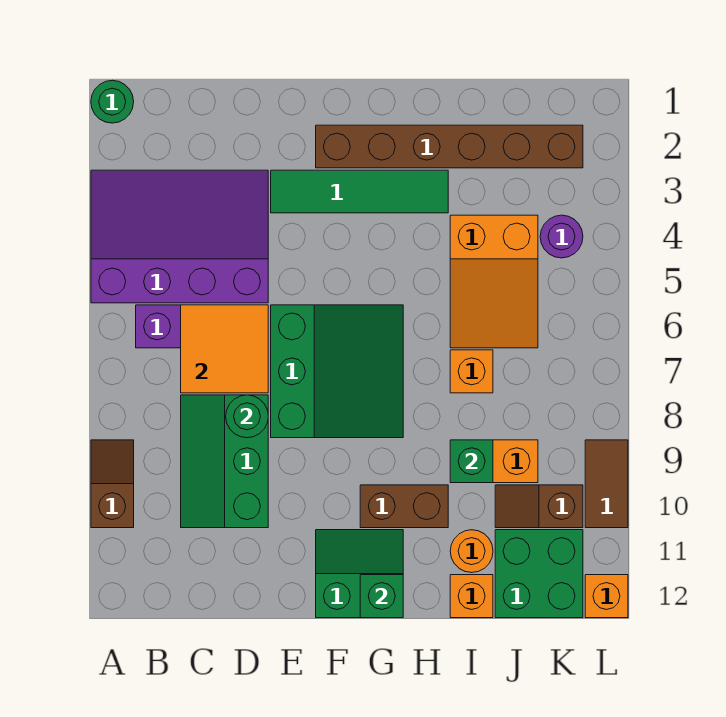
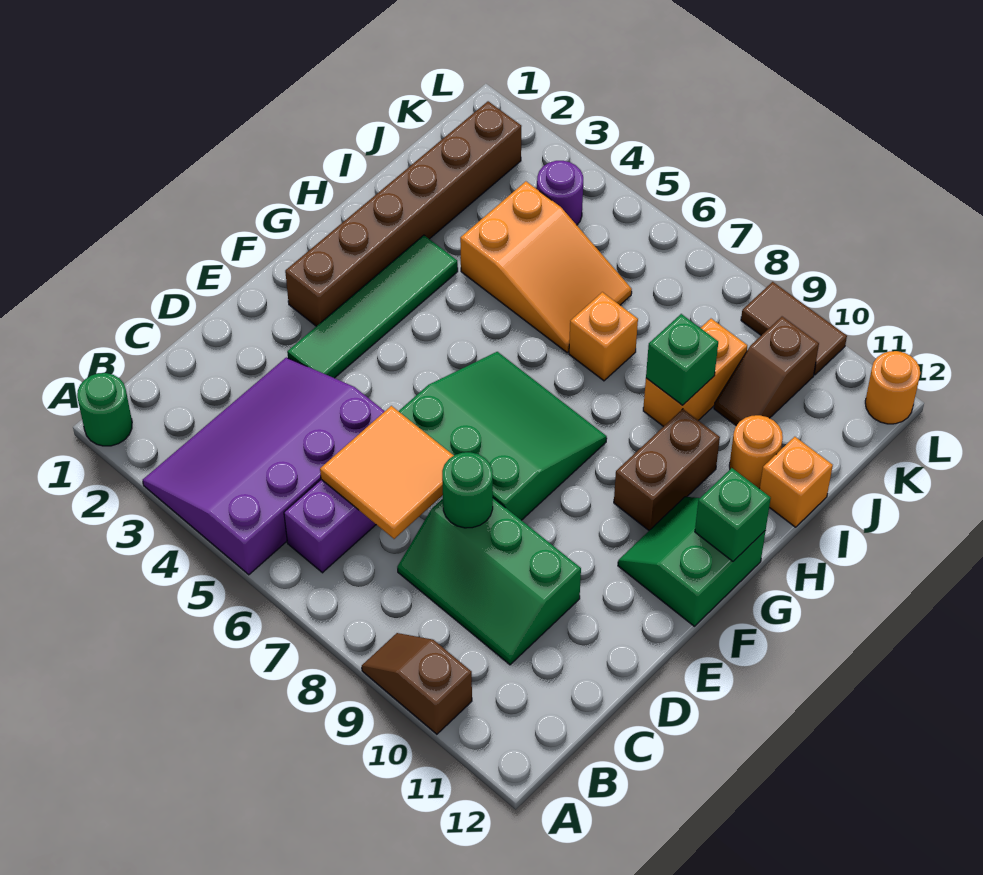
green brick J11:K12 level 1 -> none
orange brick L12 level 1 -> orange round brick L12 level 1

